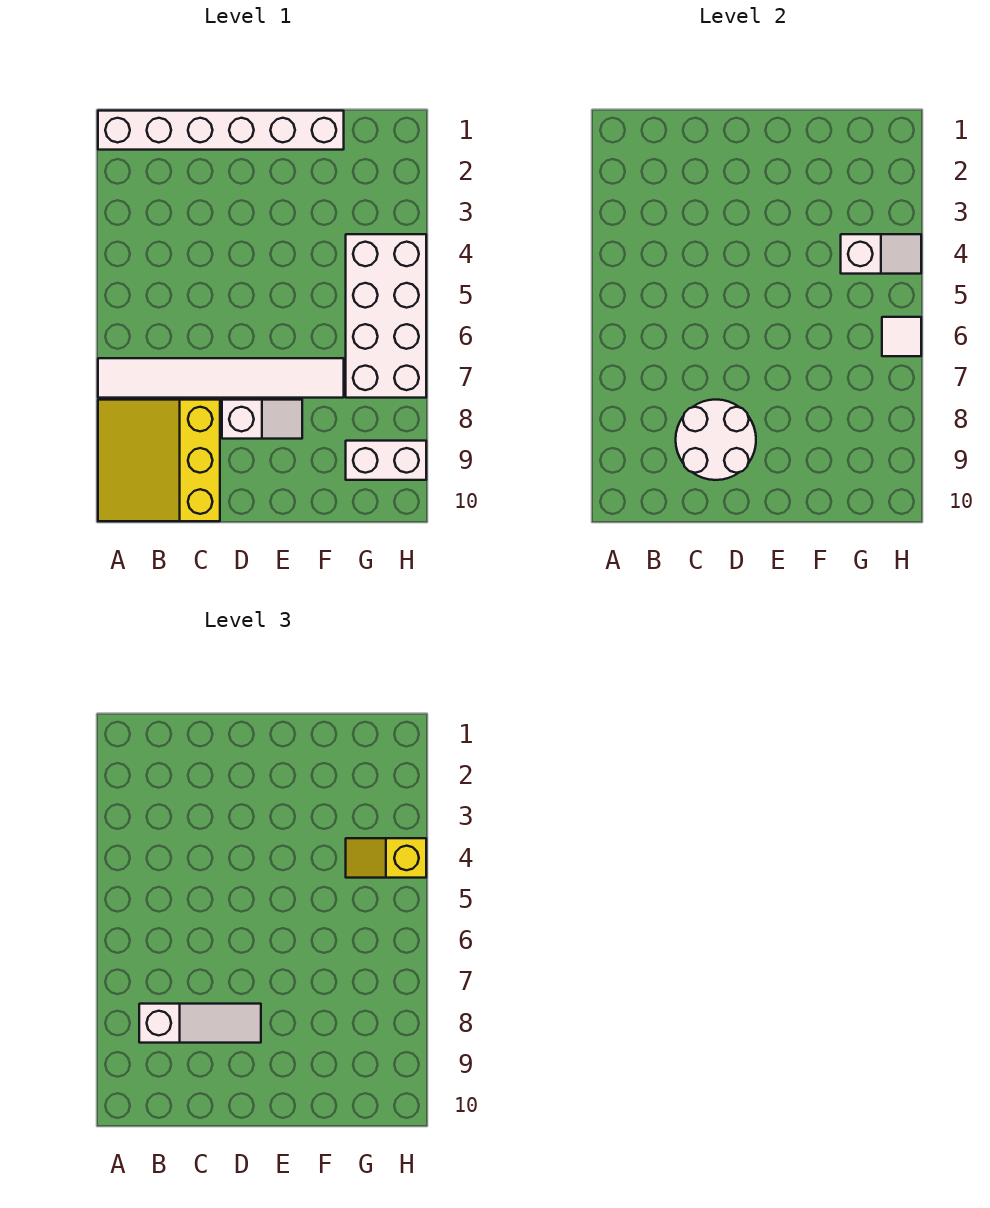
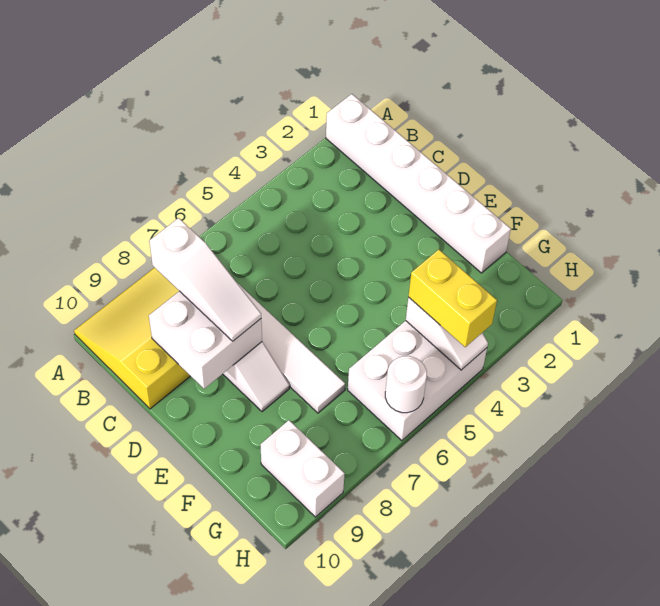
white round brick C8:D9 level 2 -> white brick C8:D9 level 2
white brick G4:H7 level 1 -> white brick G4:H6 level 1
yellow slope G4:H4 level 3 top H -> yellow brick G4:H4 level 3
white tile H6 level 2 -> white round brick H6 level 2

